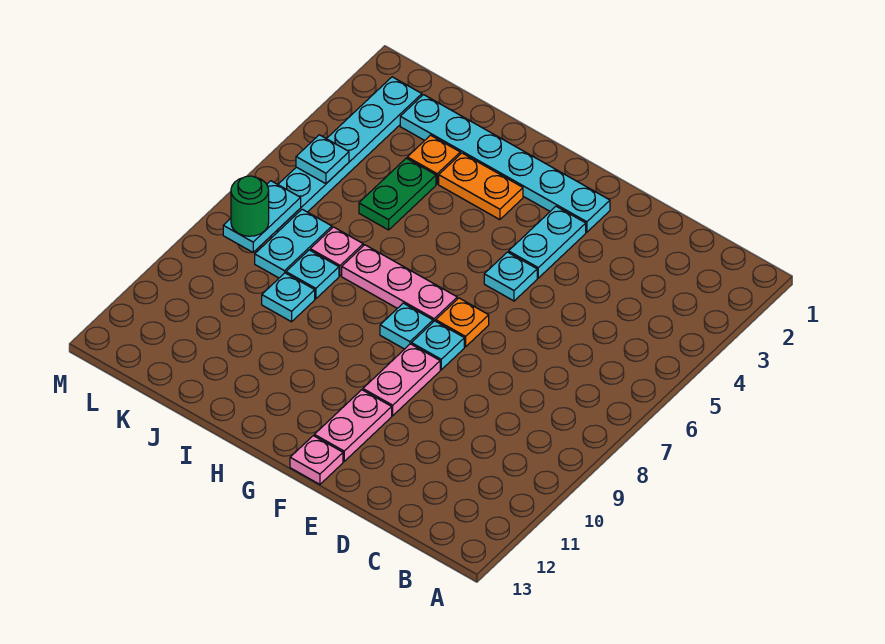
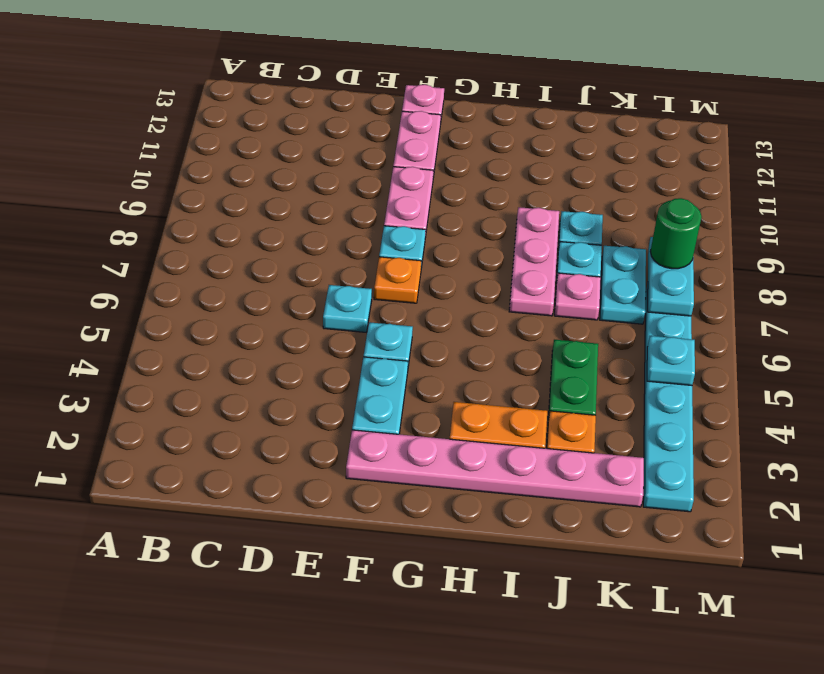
cyan plate F2:K2 level 1 -> pink plate F2:K2 level 1
pink plate G7:I7 level 1 -> pink plate I7:I9 level 1
cyan plate G8 level 1 -> cyan plate E6 level 1

